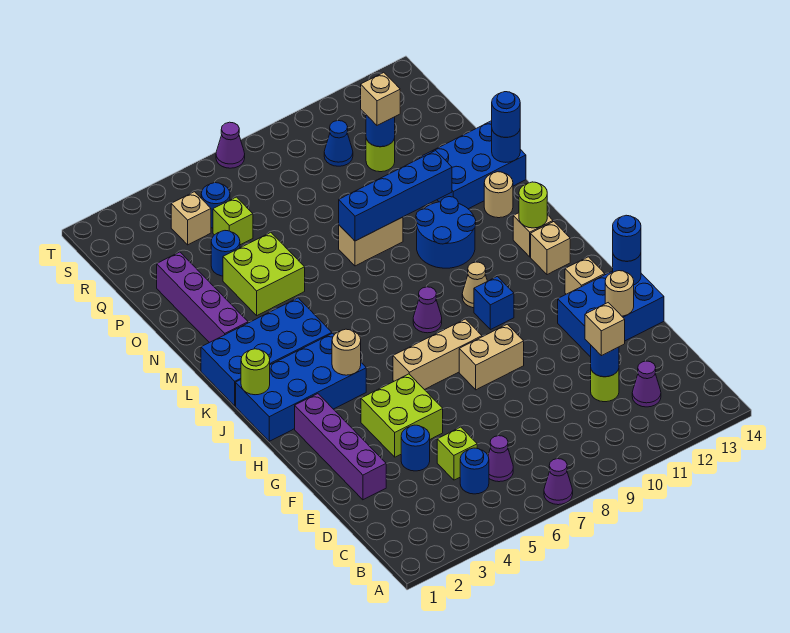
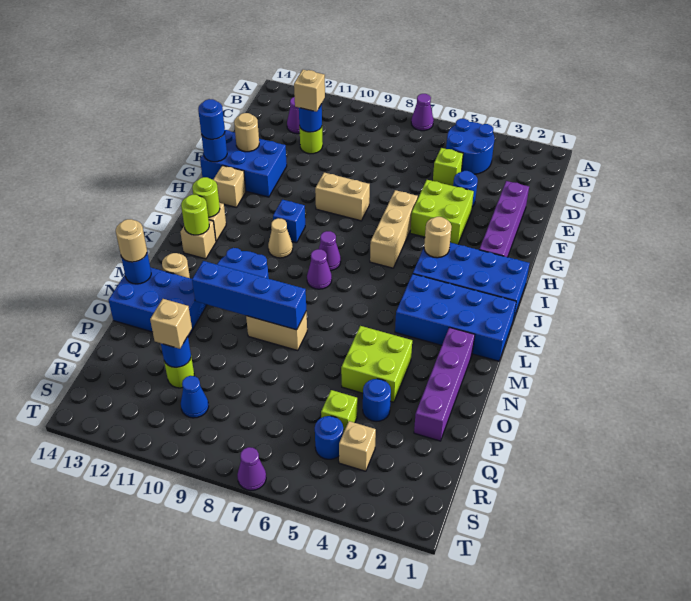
blue round brick C5 level 1 -> blue round brick B4:C5 level 1
purple cone C6 level 1 -> purple cone K8 level 1
tan brick H6:H8 level 1 -> tan brick G6:I6 level 1
lime round brick J1 level 2 -> lime round brick J13 level 2
blue round brick N14 level 3 -> tan round brick N14 level 3

